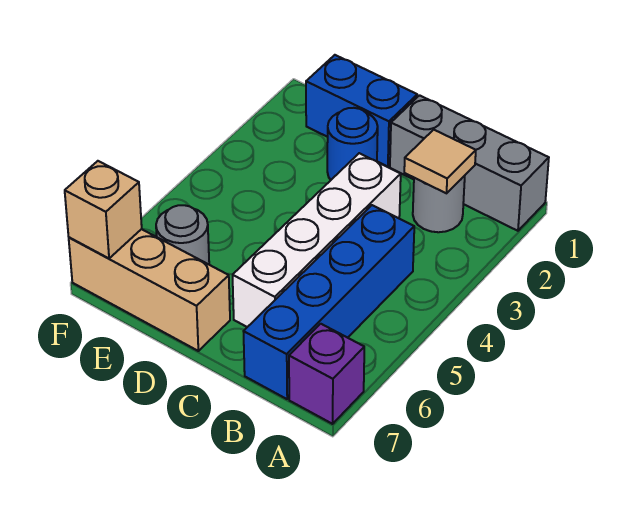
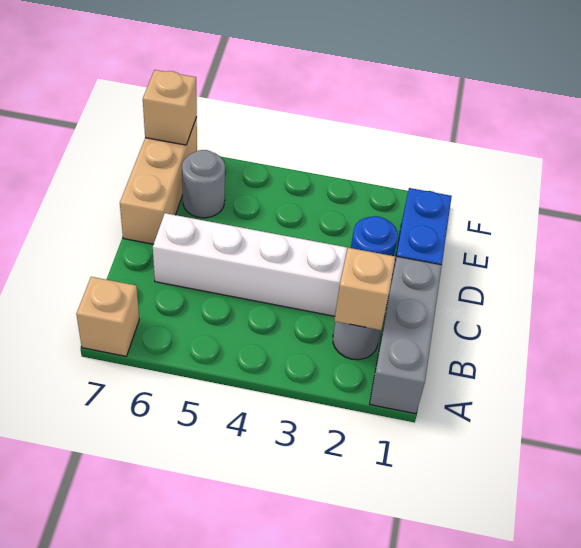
purple brick A7 level 1 -> tan brick A7 level 1
tan tile B2 level 2 -> tan brick B2 level 2
blue brick B4:B7 level 1 -> none

